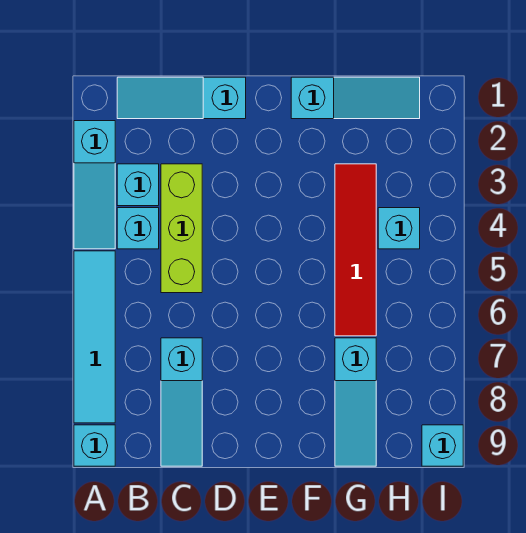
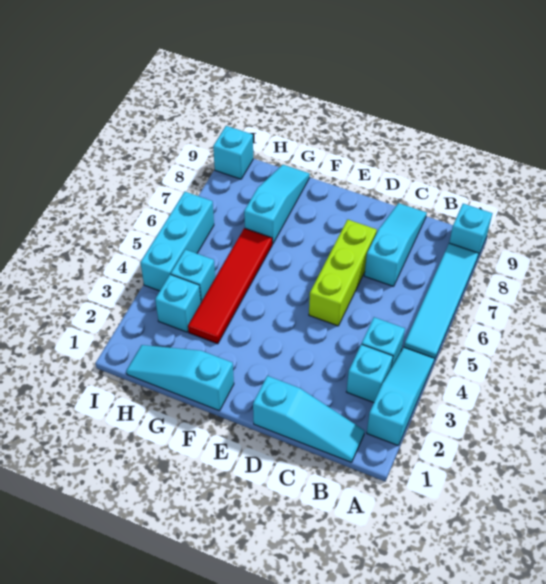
lime brick C3:C5 level 1 -> lime brick D5:D7 level 1
none -> cyan brick H3 level 1
none -> cyan brick I4:I6 level 1

